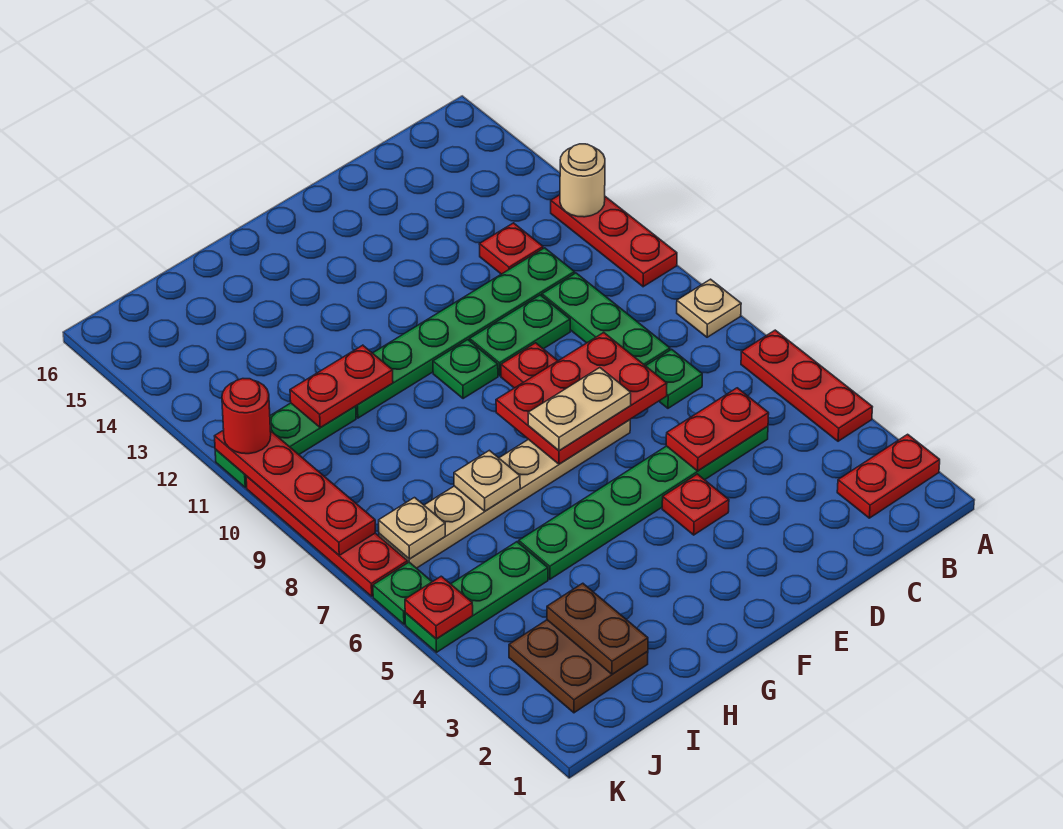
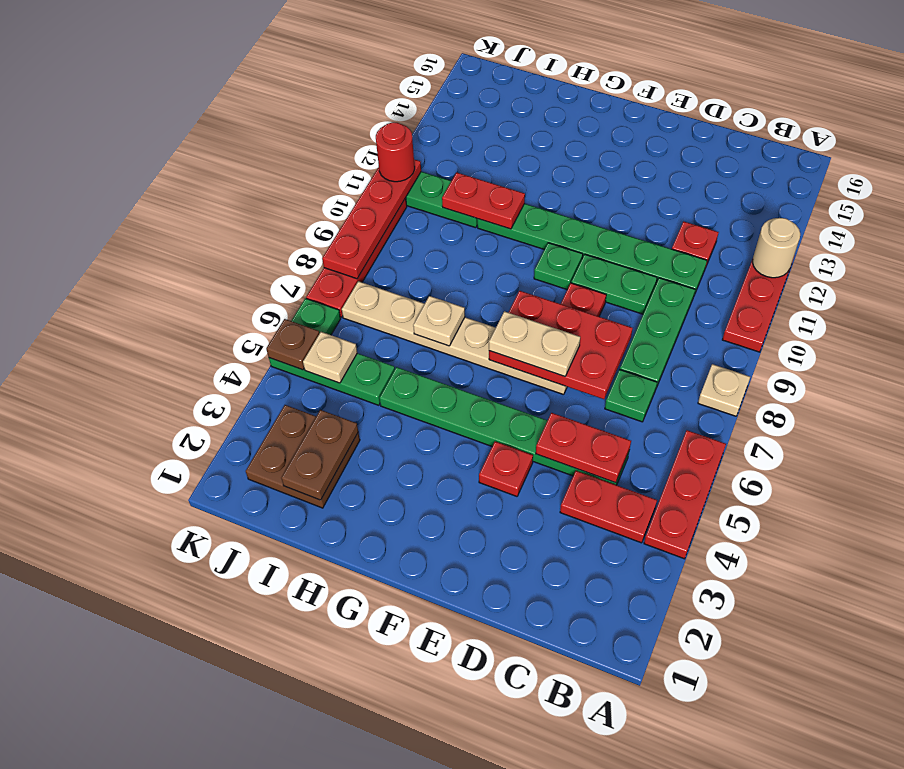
red plate A2:B2 level 1 -> red plate B4:C4 level 1
tan plate J7 level 2 -> tan plate J5 level 2
red plate K5 level 2 -> brown plate K5 level 2

